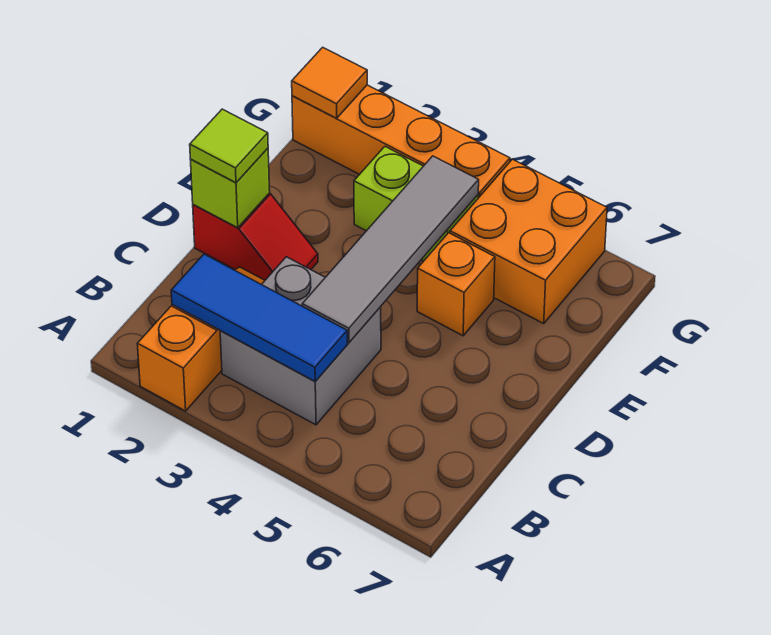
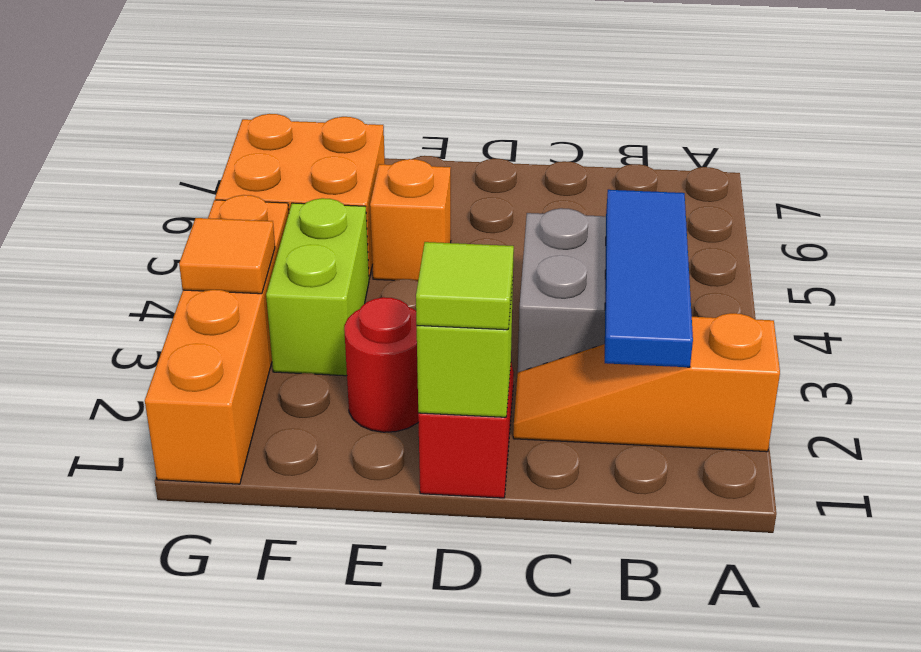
grey tile C4:F4 level 2 -> none
none -> red round brick E2 level 1
orange tile G1 level 2 -> orange tile G3 level 2

